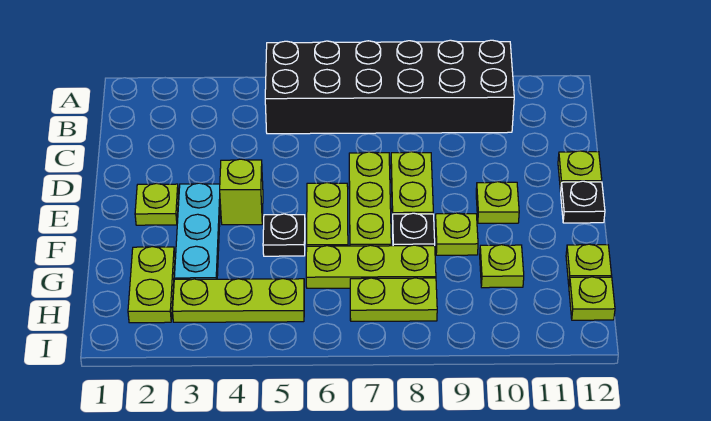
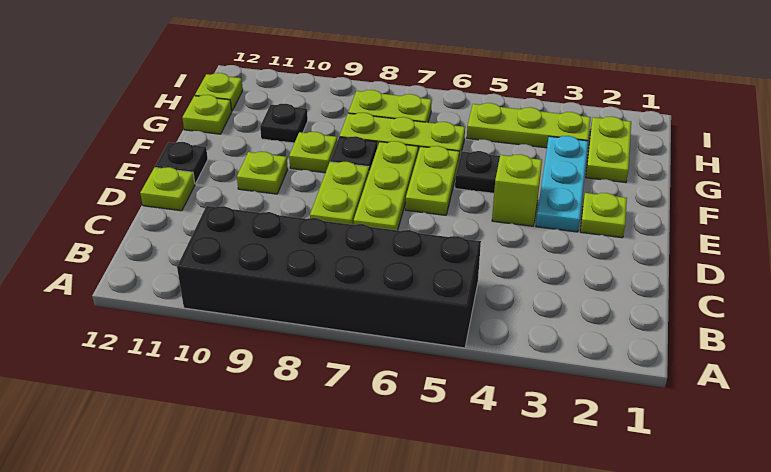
lime plate G10 level 1 -> black plate G10 level 1

